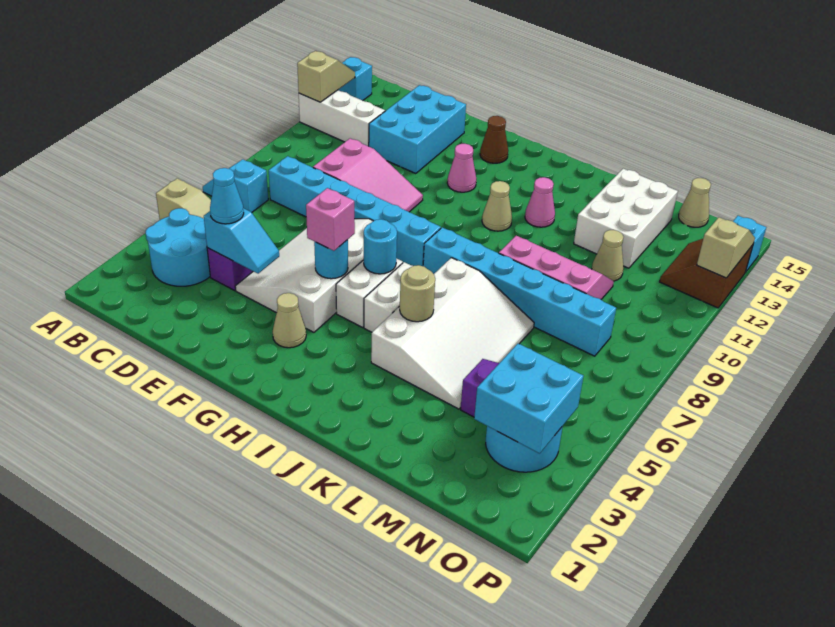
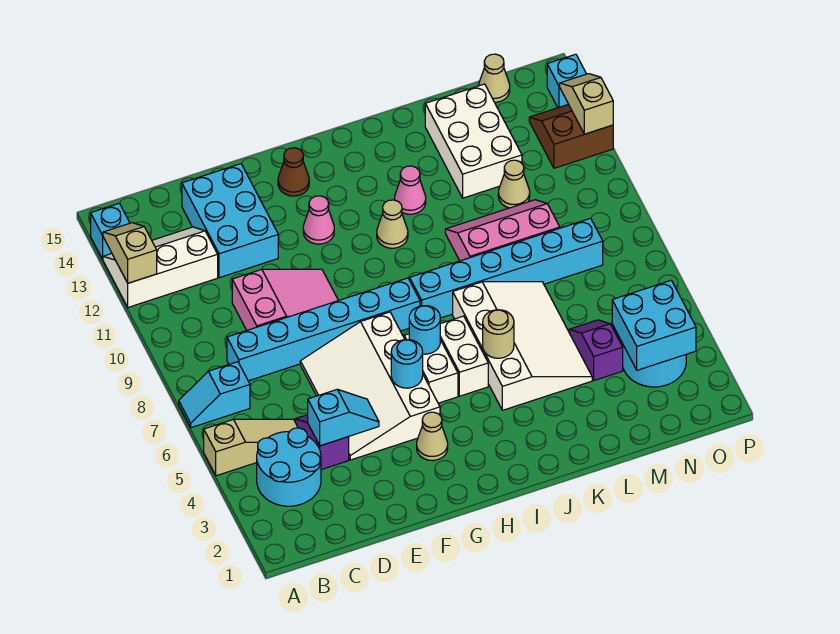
cyan cone D4 level 3 -> none
pink brick G5 level 3 -> none
brown slope O12:P13 level 1 top P -> brown slope O12:P13 level 1 top 12

